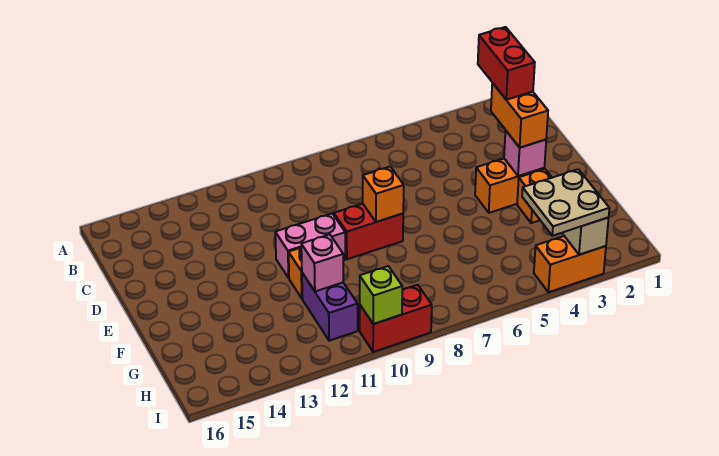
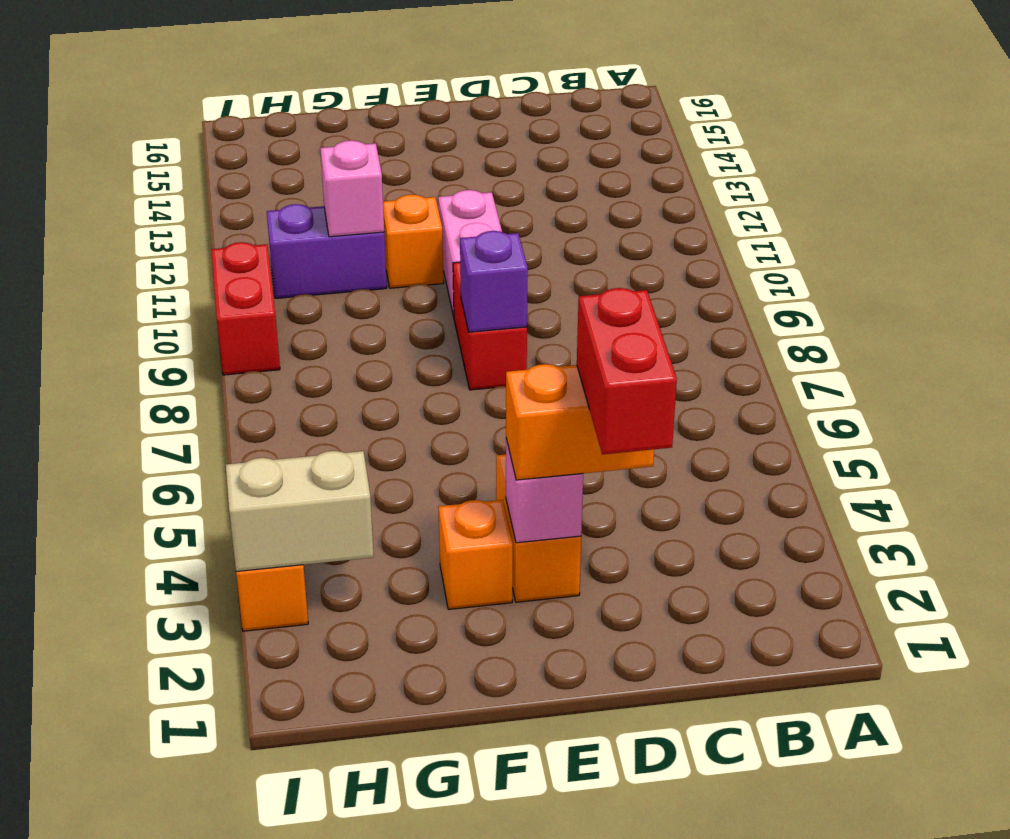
red brick C3:D3 level 4 -> red brick D2:D3 level 4
orange brick E8 level 2 -> purple brick E8 level 2
tan plate H3:I4 level 3 -> none
lime brick I10 level 2 -> none

